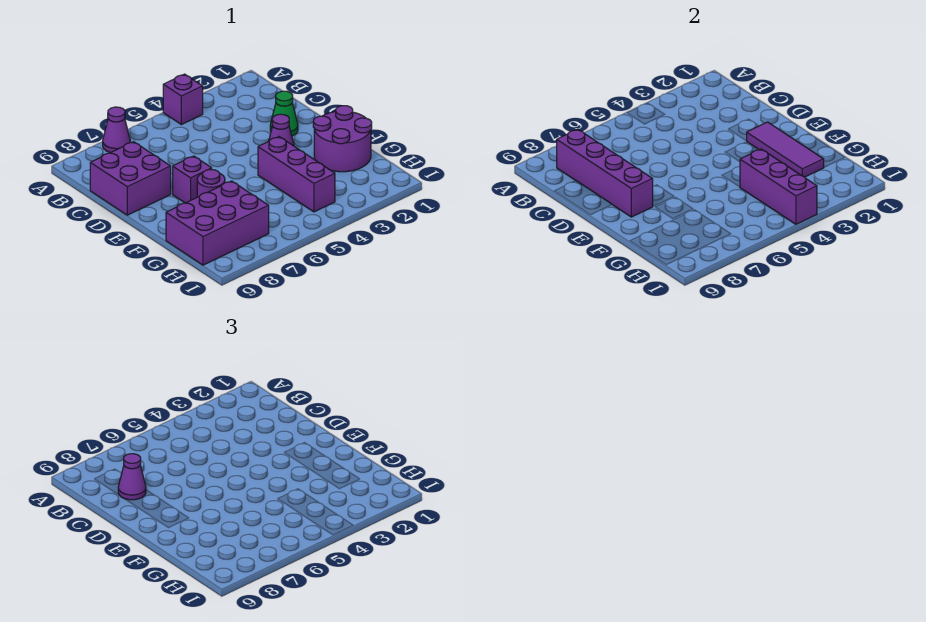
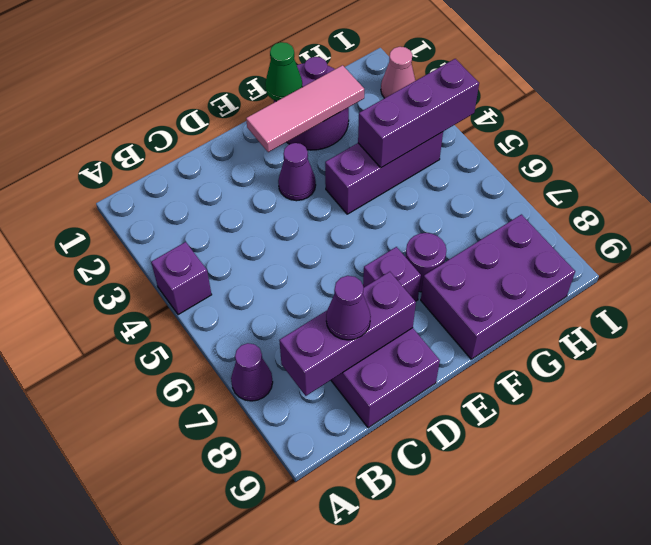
purple brick B8:E8 level 2 -> purple brick B8:D8 level 2
green cone D2 level 1 -> green cone F1 level 2
purple tile E2:G2 level 2 -> pink tile E2:G2 level 2
purple brick G7:H9 level 1 -> purple brick F8:H9 level 1
none -> pink cone I2 level 1

